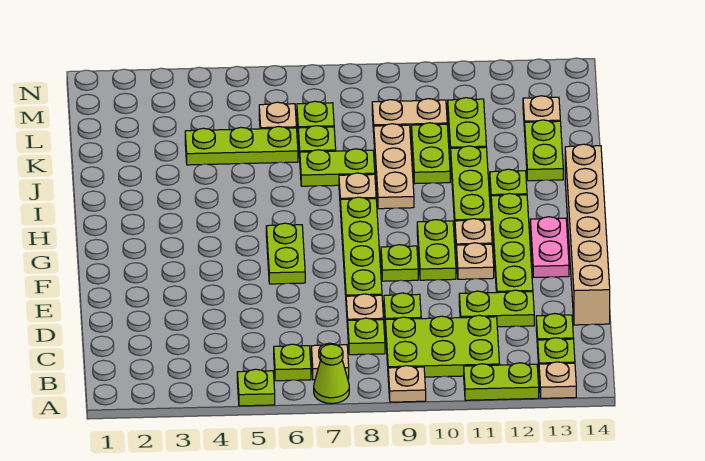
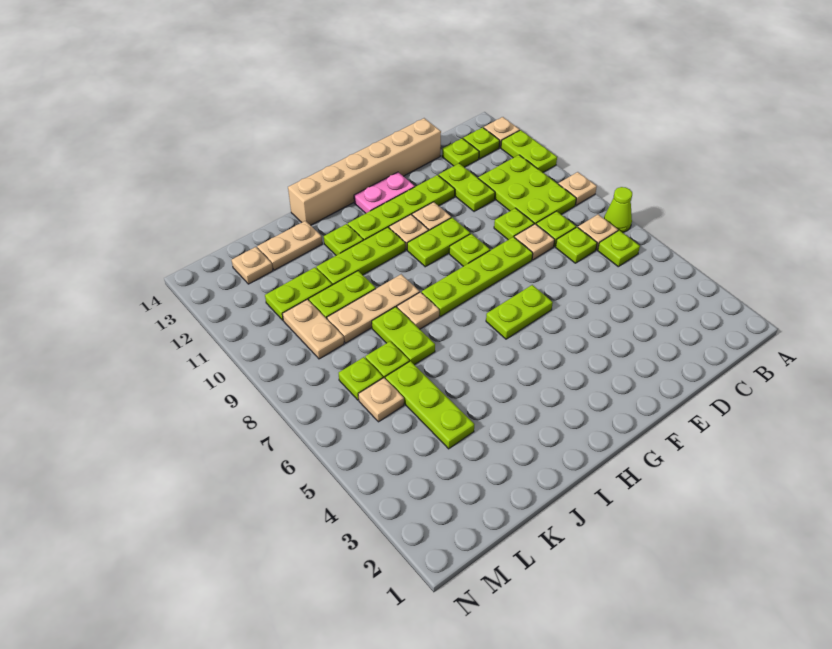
lime plate A5 level 1 -> lime plate C7 level 1
lime plate J13:K13 level 1 -> tan plate J13:K13 level 1

